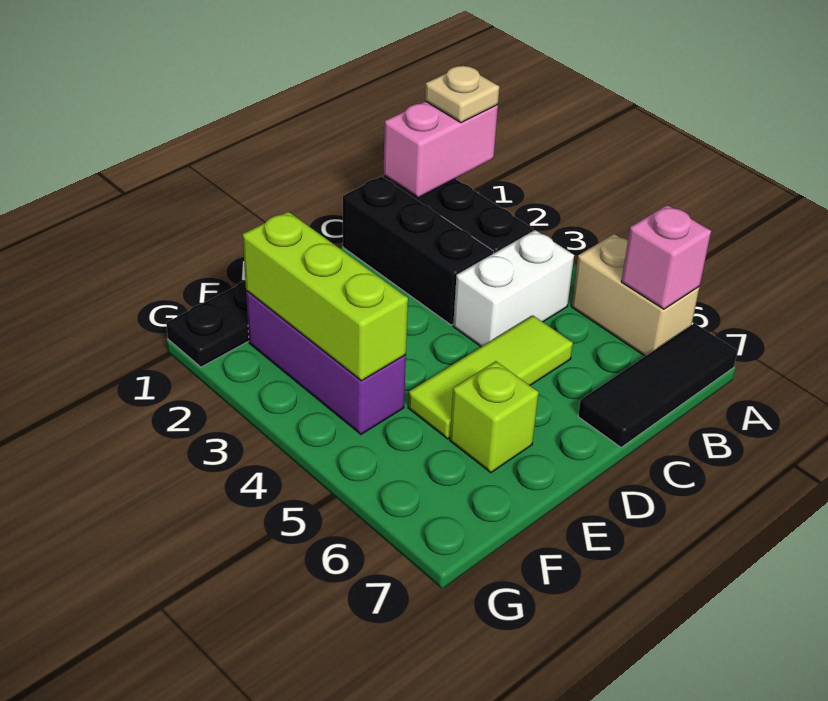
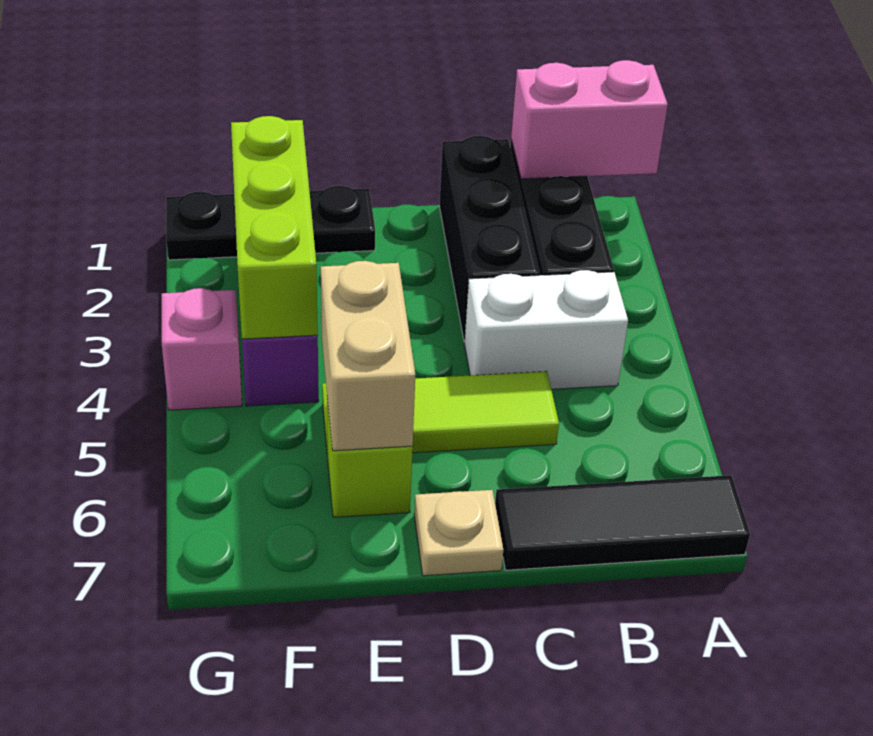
tan plate A1 level 3 -> tan plate D7 level 1
tan brick A5:A6 level 1 -> tan brick E5:E6 level 2
pink brick A6 level 2 -> pink brick G4 level 1

